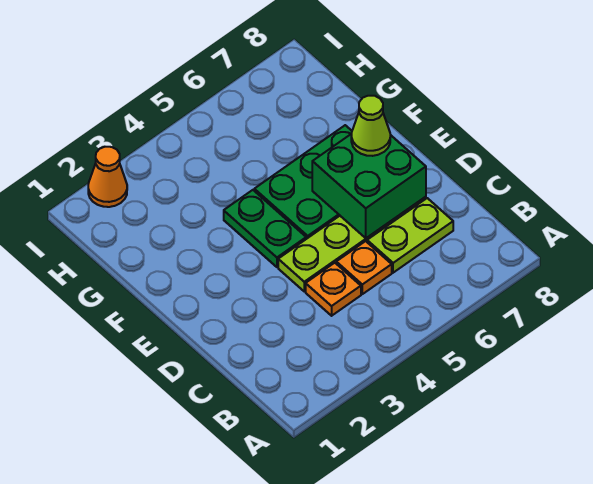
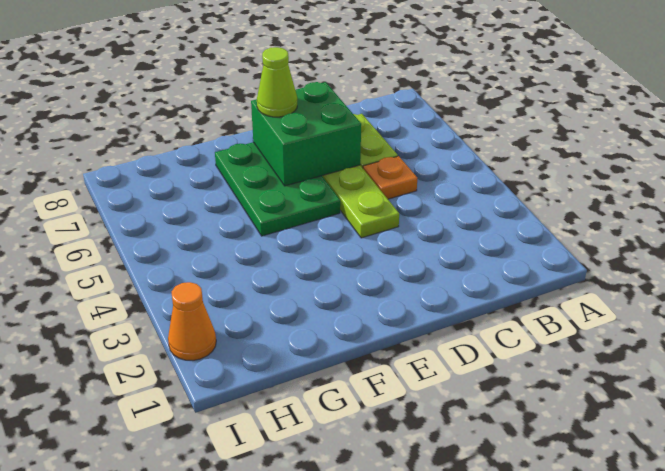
orange plate C4 level 1 -> none
green plate E4:F4 level 1 -> none

